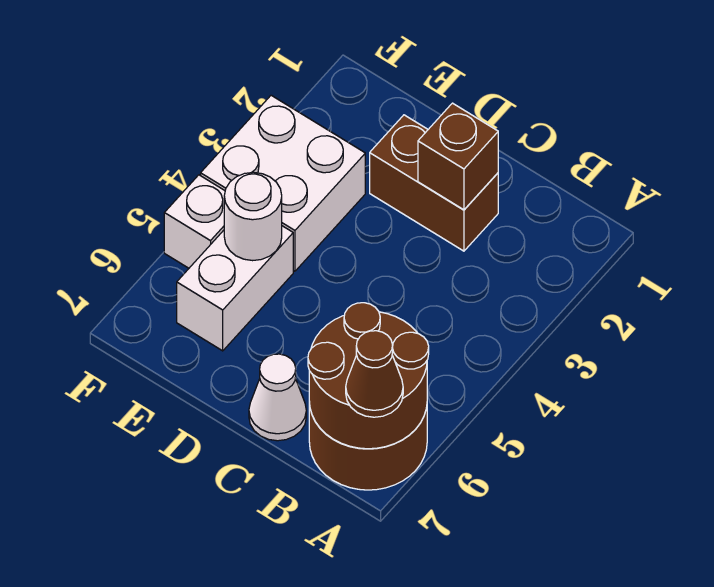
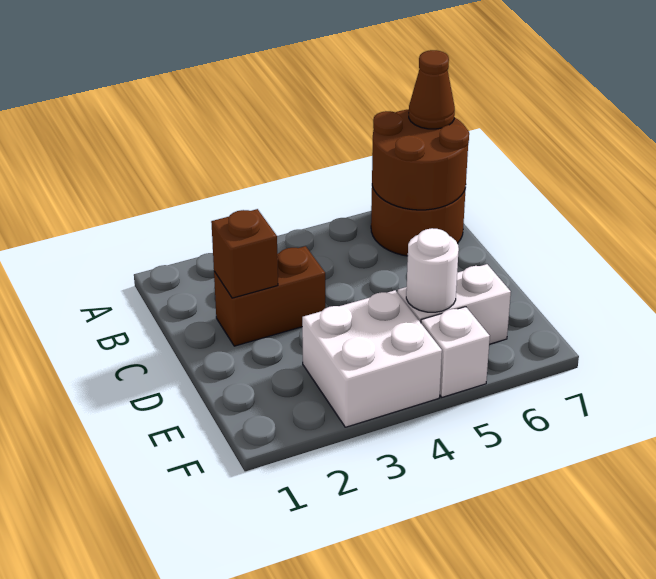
brown brick C2:D2 level 1 -> brown brick C2:C3 level 1
white cone C7 level 1 -> none

